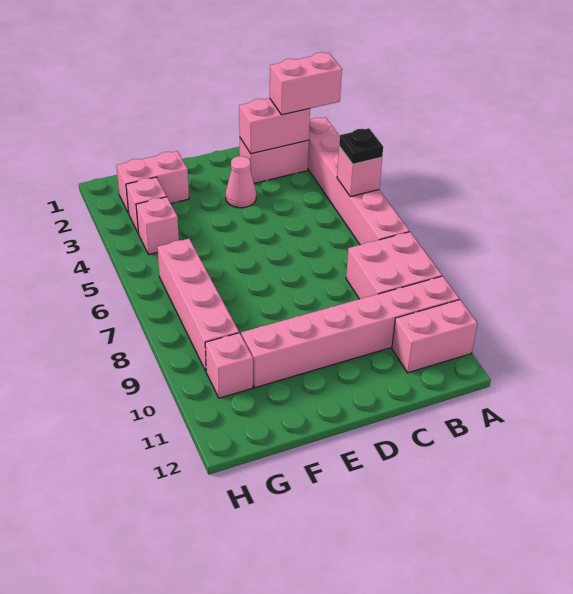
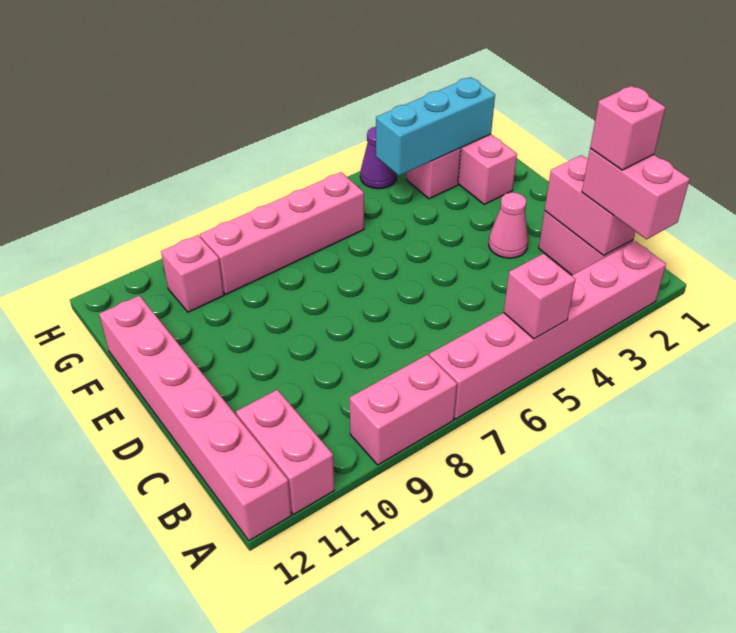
black plate A5 level 3 -> none
pink brick A8:B9 level 1 -> pink brick A8:A9 level 1
pink brick A10:F10 level 1 -> pink brick A12:F12 level 1
none -> cyan brick G2:G4 level 2
pink brick G4 level 1 -> pink brick B2 level 4
none -> purple cone H4 level 1

